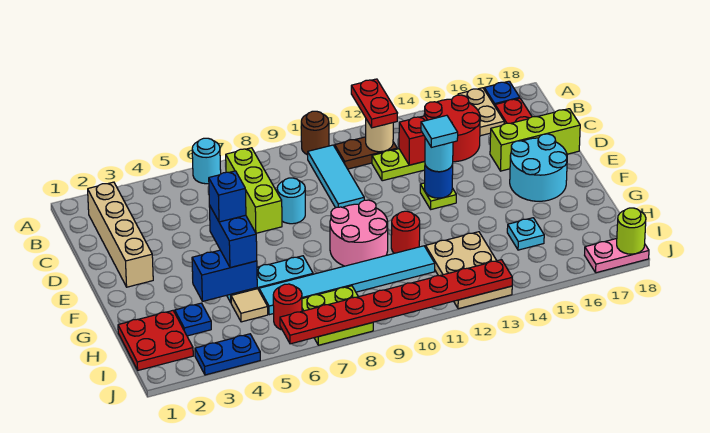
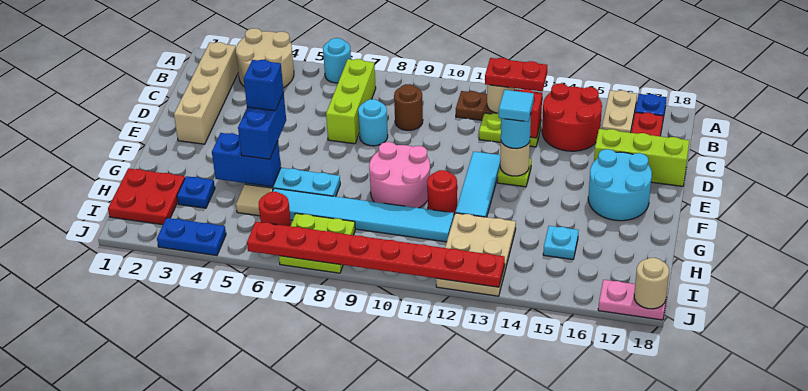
none -> tan round brick A3:B4 level 1
brown round brick A10 level 1 -> brown round brick C9 level 1
red plate A12:B12 level 3 -> red plate B12:B13 level 3
cyan tile B10:D10 level 1 -> cyan tile E12:G12 level 1
blue round brick E13 level 2 -> tan round brick E13 level 2
lime round brick J18 level 2 -> tan round brick J18 level 2

